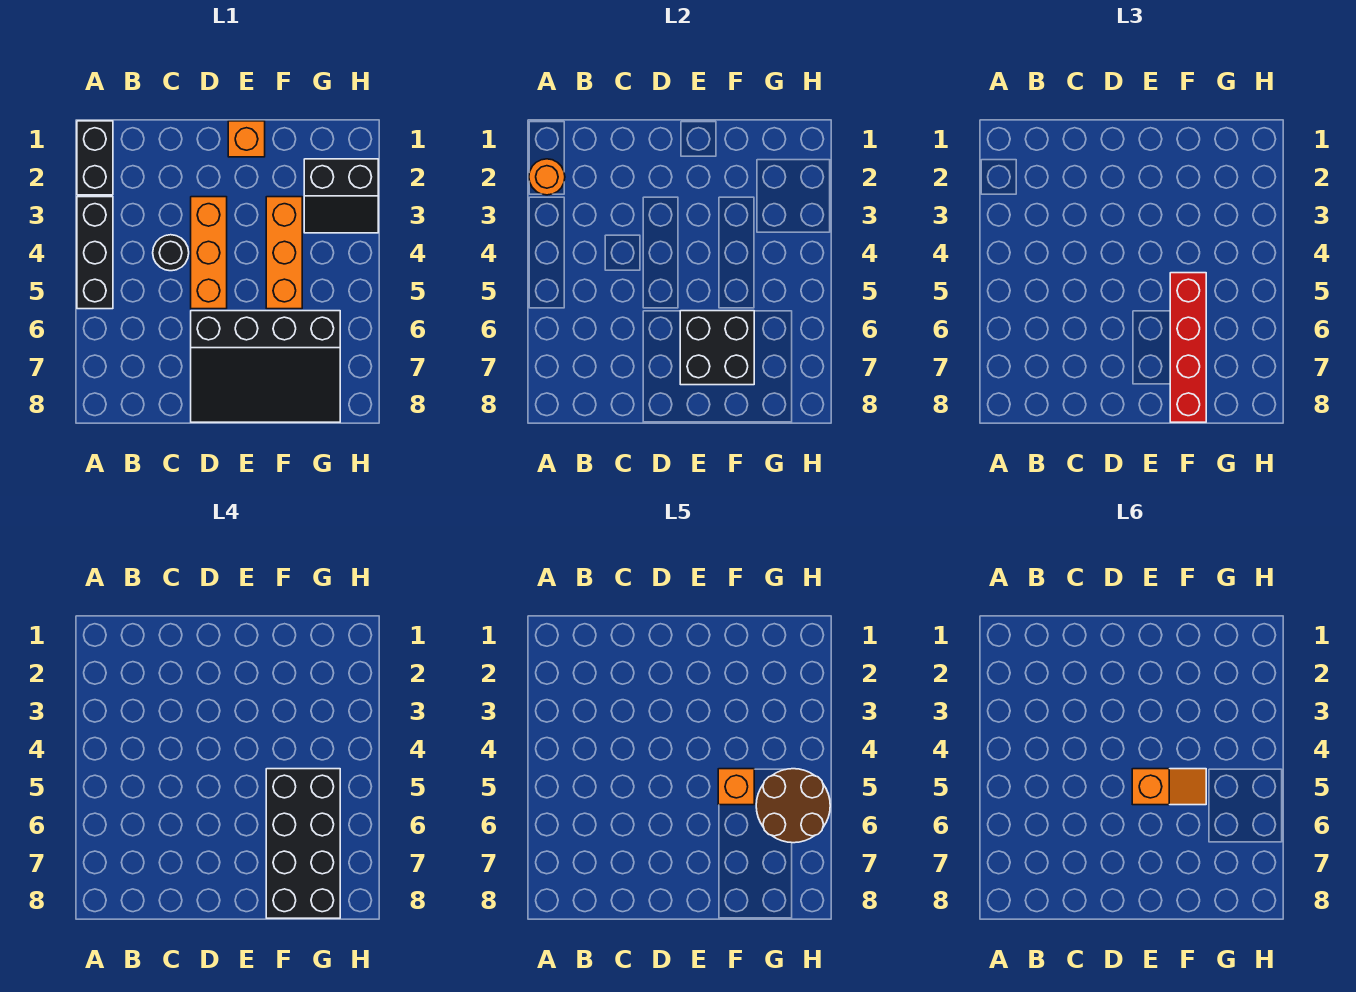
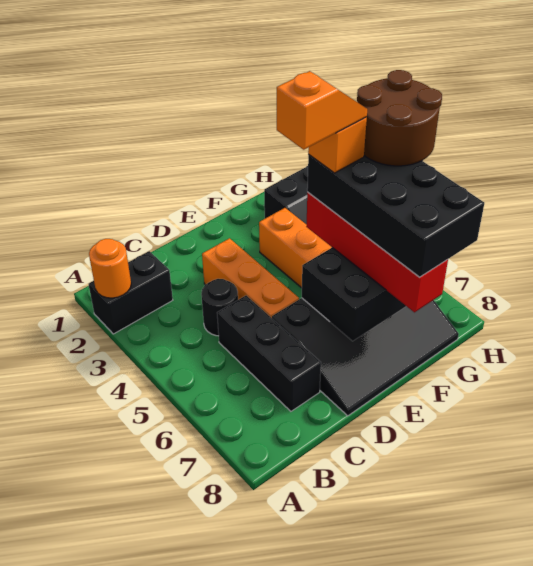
black brick A1:A2 level 1 -> black brick A2:B2 level 1
black brick A3:A5 level 1 -> black brick C5:C7 level 1
orange brick E1 level 1 -> none

